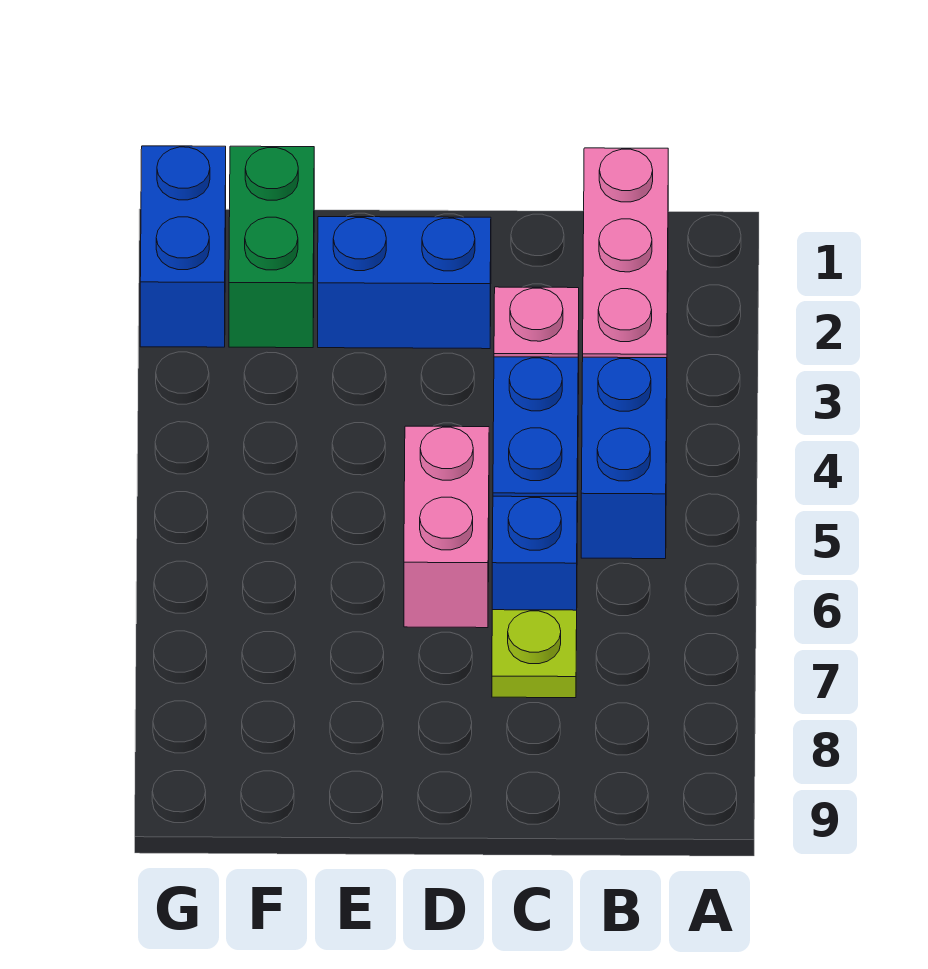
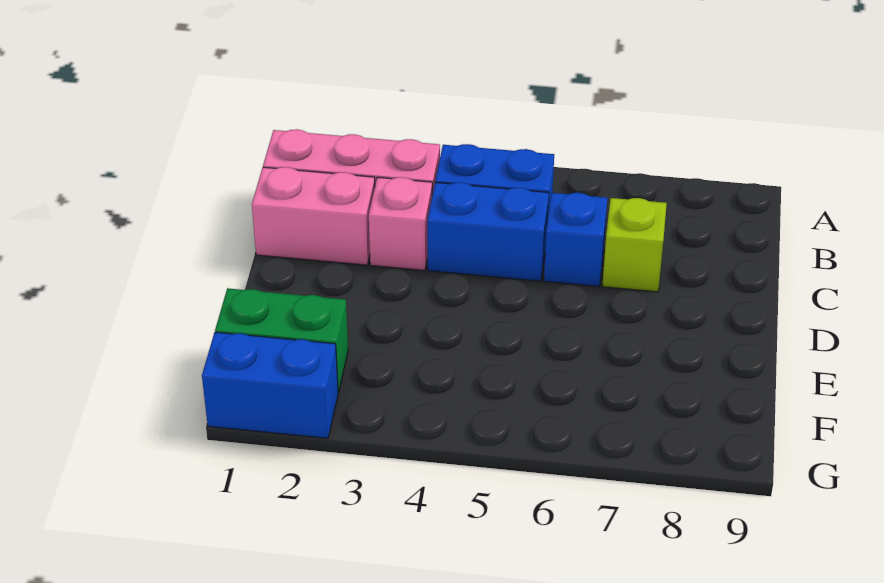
lime plate C7 level 1 -> lime brick C7 level 1
blue brick D2:E2 level 1 -> none
pink brick D5:D6 level 1 -> pink brick C1:C2 level 1

